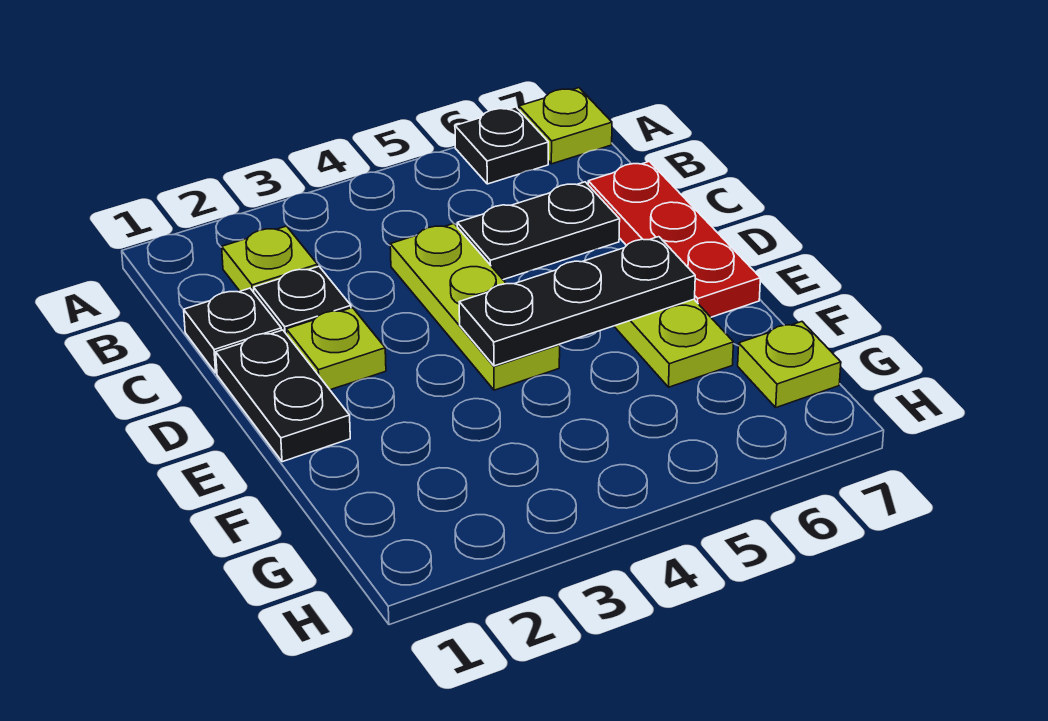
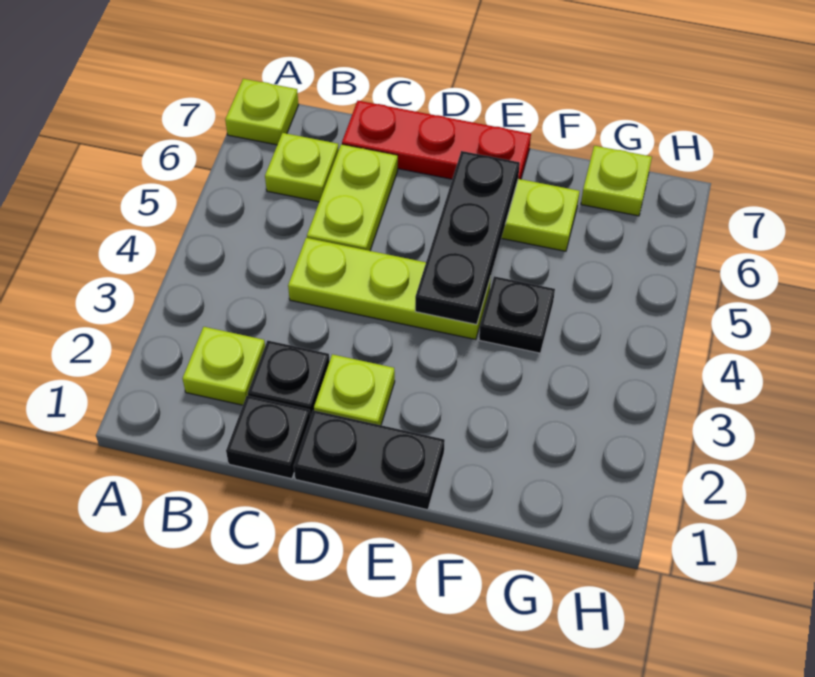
black plate A6 level 1 -> black plate F4 level 1
none -> lime plate B6 level 1
black plate C5:C6 level 1 -> lime plate C5:C6 level 1

